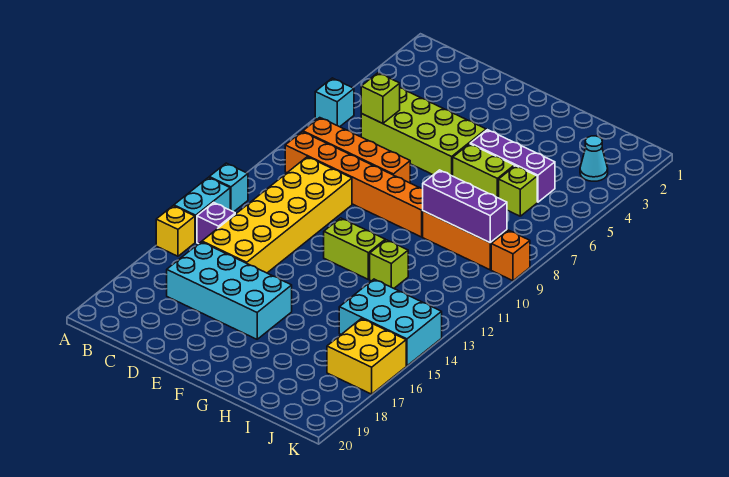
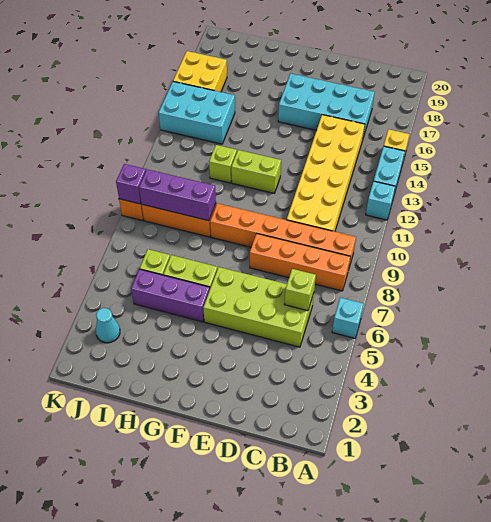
purple brick B14 level 1 -> purple brick K9 level 2

